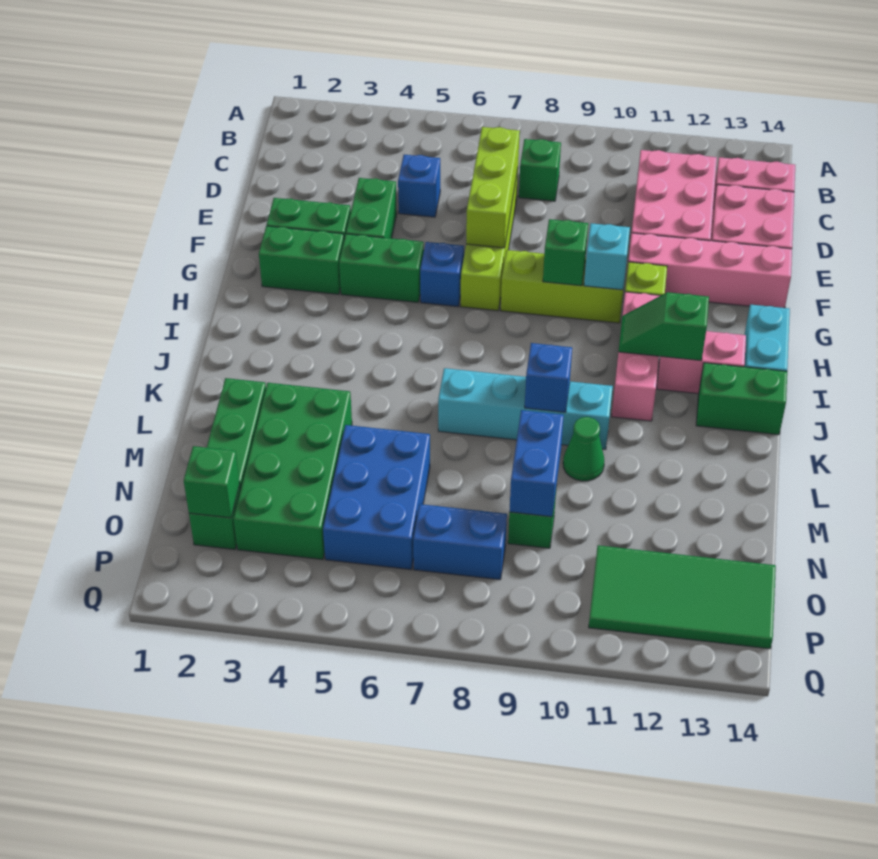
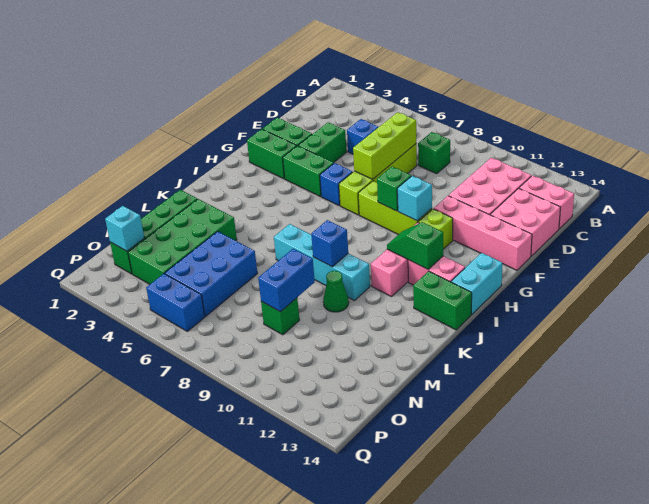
green brick O2 level 2 -> cyan brick O2 level 2
blue brick O7:O8 level 1 -> blue brick P5:P6 level 1
green tile O11:P14 level 1 -> none

